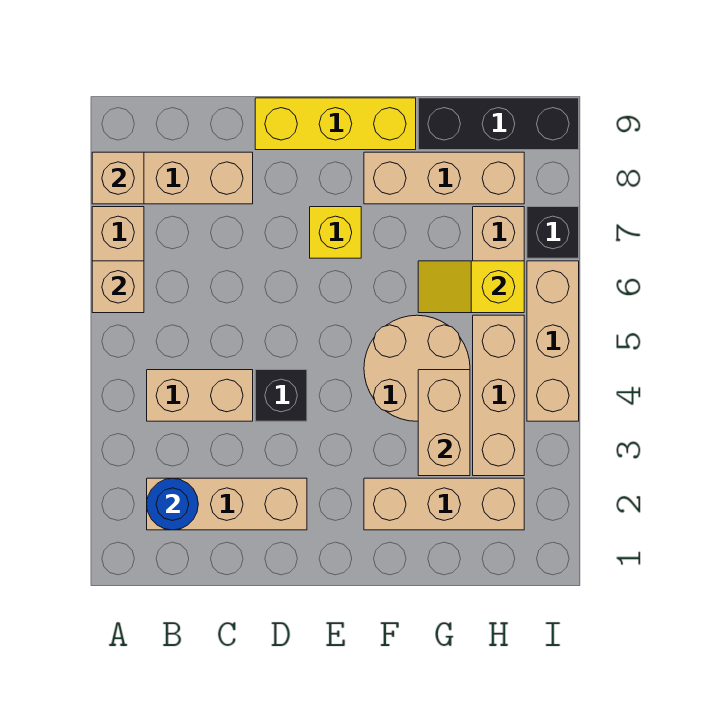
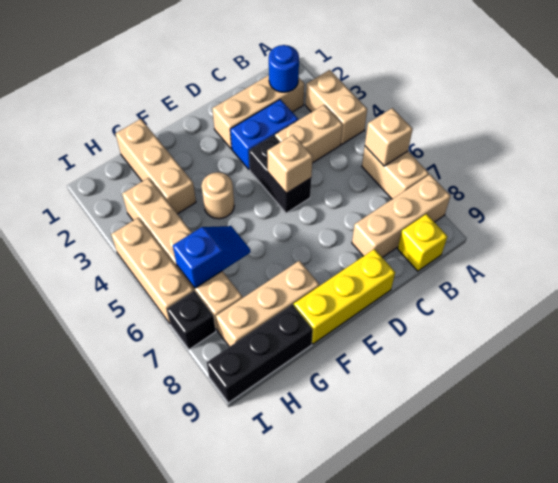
tan brick A8 level 2 -> tan brick D5 level 2
none -> blue brick C3:D3 level 1
black brick D4 level 1 -> black brick D4:D5 level 1
yellow brick E7 level 1 -> yellow brick B9 level 1
tan brick F2:H2 level 1 -> tan brick G1:G3 level 1
tan round brick F4:G5 level 1 -> tan round brick F4 level 1
tan brick G3:G4 level 2 -> tan brick A3:A4 level 1
yellow slope G6:H6 level 2 top H -> blue slope G6:H6 level 2 top H

